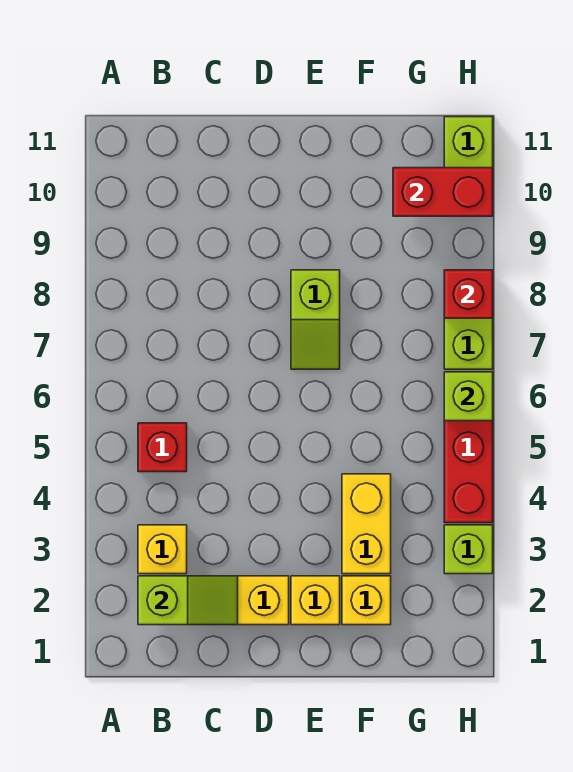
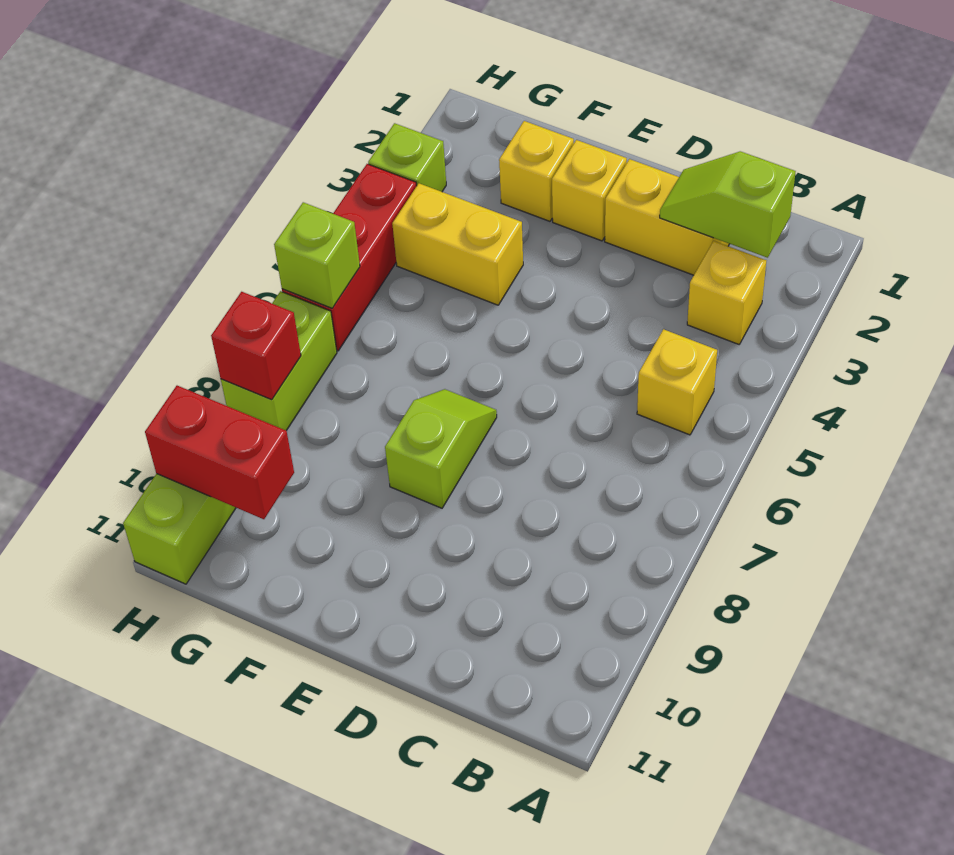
red brick B5 level 1 -> yellow brick B5 level 1
yellow brick F3:F4 level 1 -> yellow brick F4:G4 level 1

